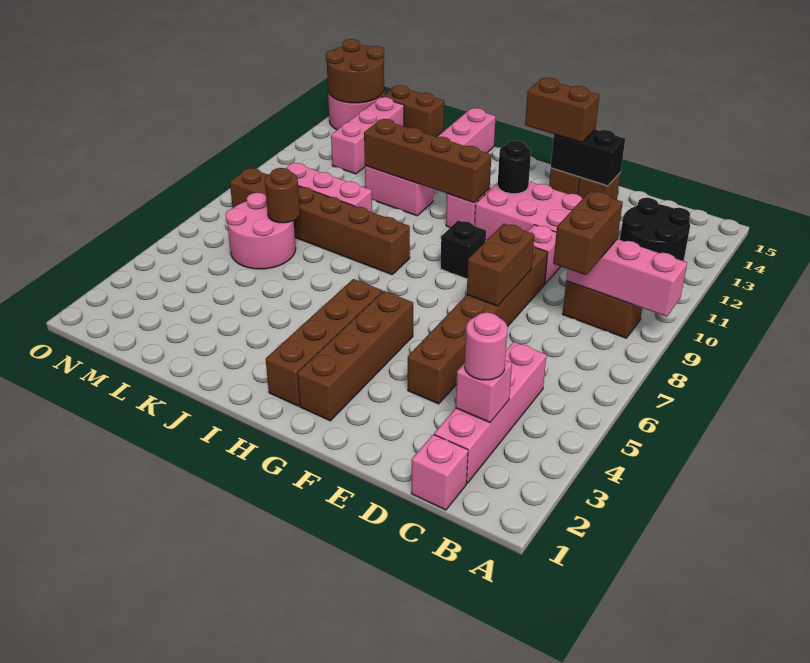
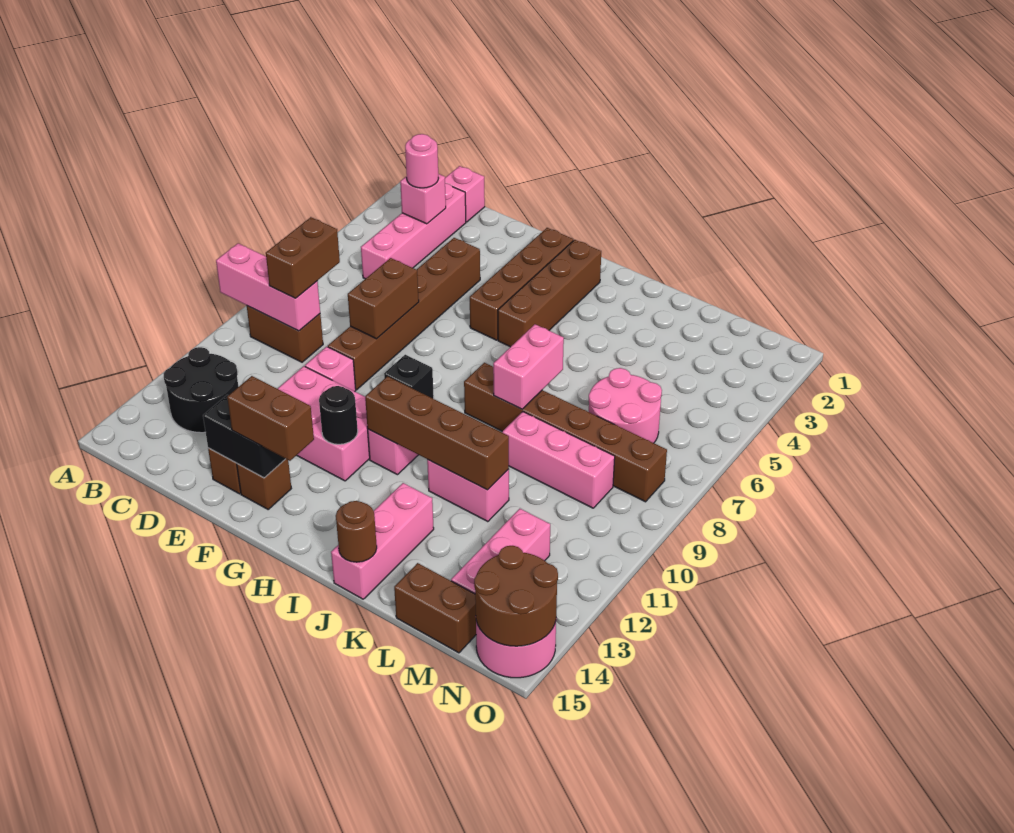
none -> pink brick J7:J8 level 2
brown round brick L7 level 2 -> brown round brick J15 level 2

